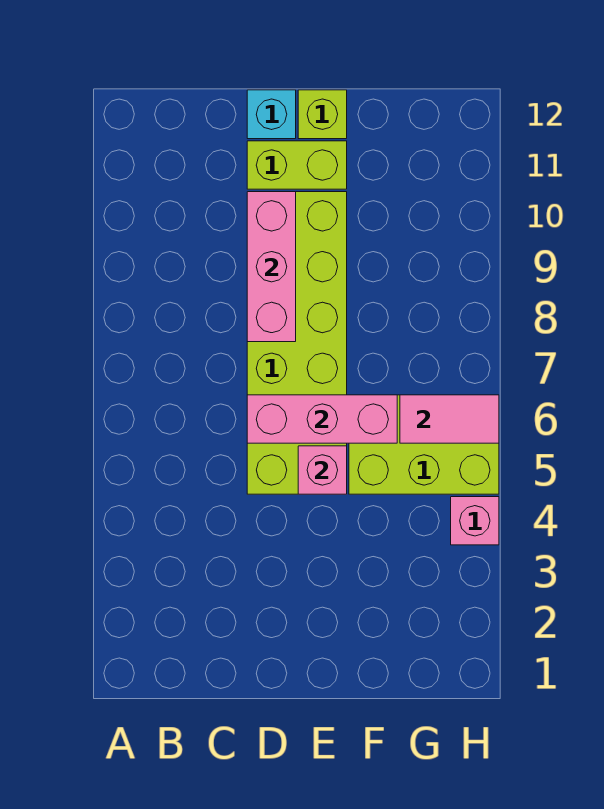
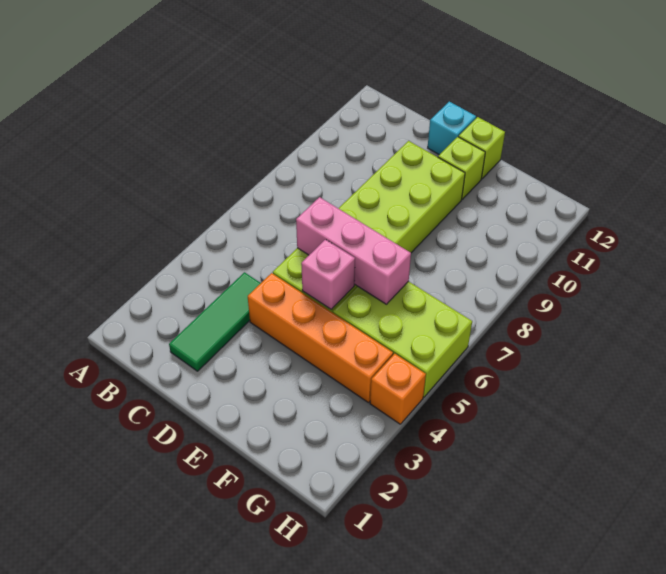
none -> green tile C2:C4 level 1
none -> orange brick D4:G4 level 1
pink brick D8:D10 level 2 -> none
lime brick D11:E11 level 1 -> lime brick E11 level 1
pink tile G6:H6 level 2 -> none
pink brick H4 level 1 -> orange brick H4 level 1

